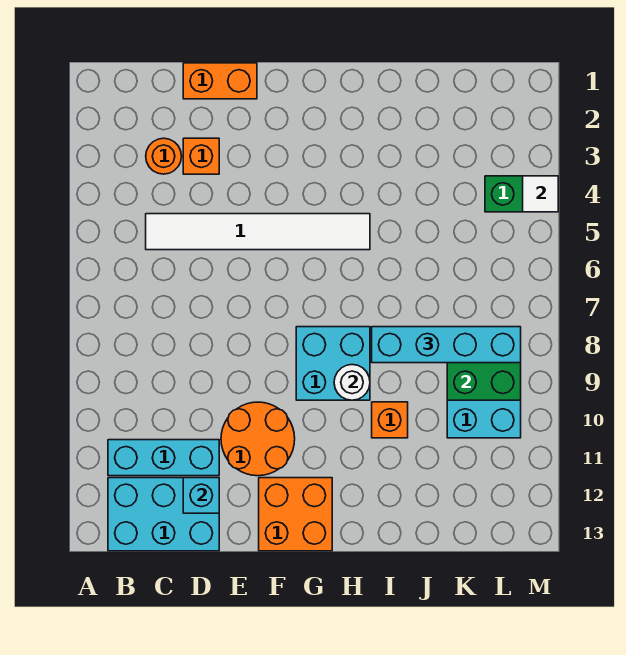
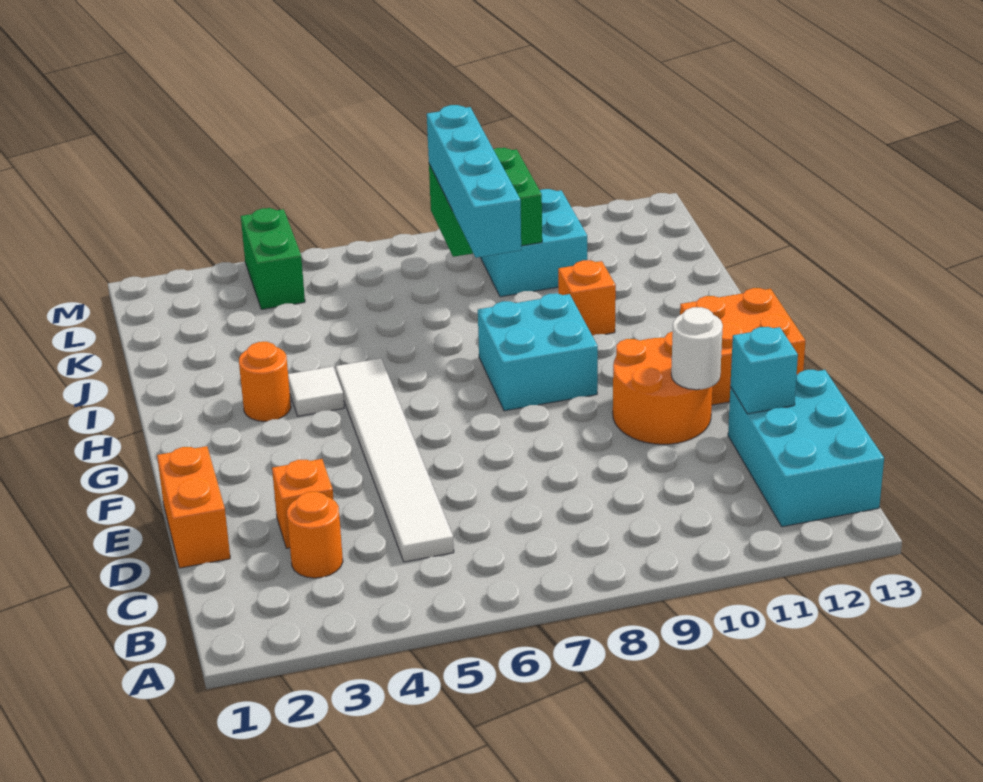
cyan brick B11:D11 level 1 -> none
none -> orange round brick H3 level 1
white round brick H9 level 2 -> white round brick E11 level 2
white tile M4 level 2 -> white tile H4 level 1

